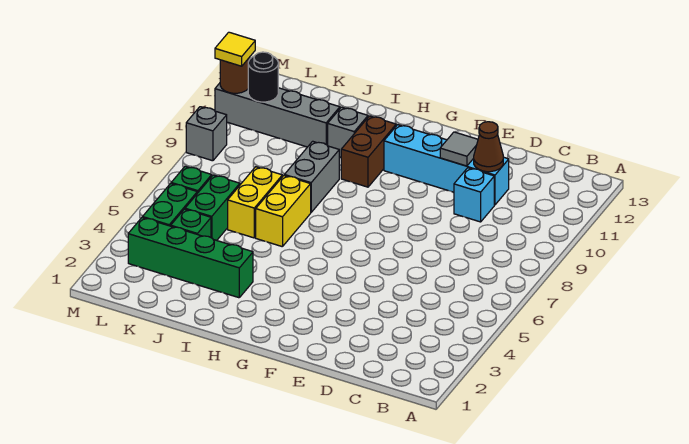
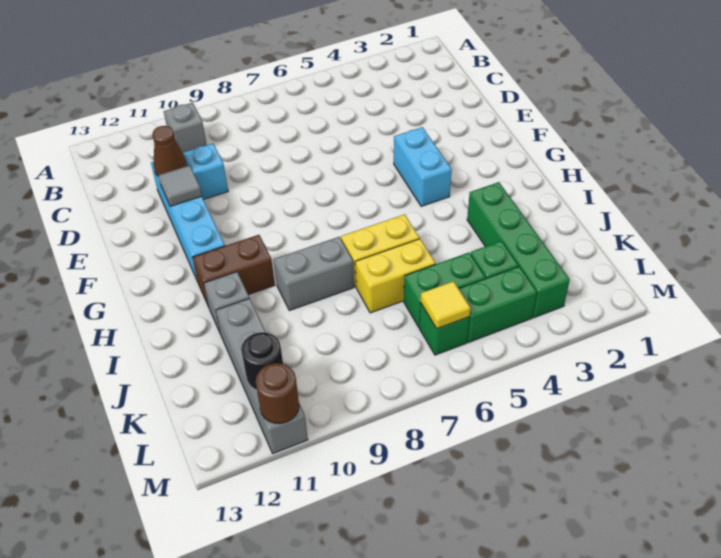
none -> cyan brick F4:G4 level 1
grey brick M9 level 1 -> grey brick B10 level 1
yellow tile M11 level 3 -> yellow tile L6 level 2

